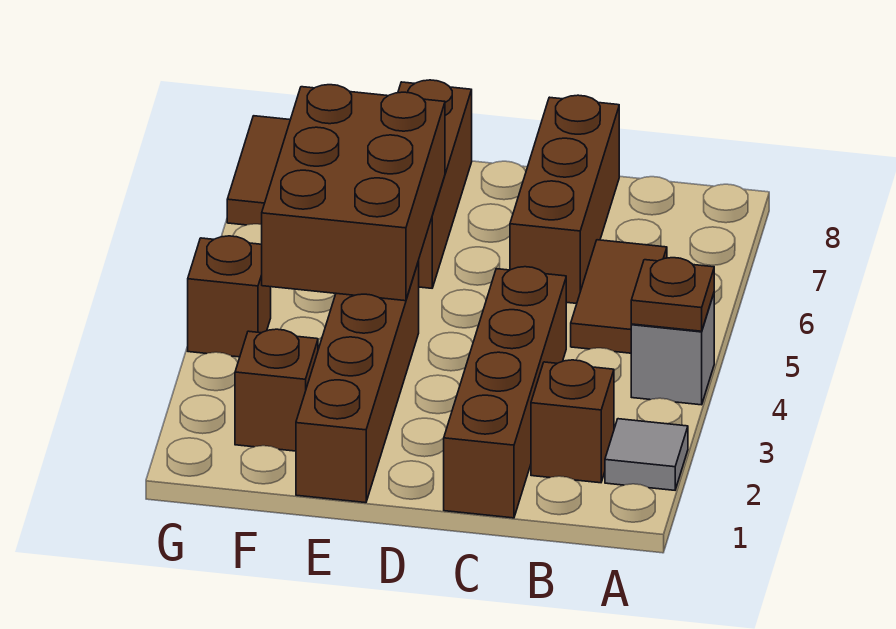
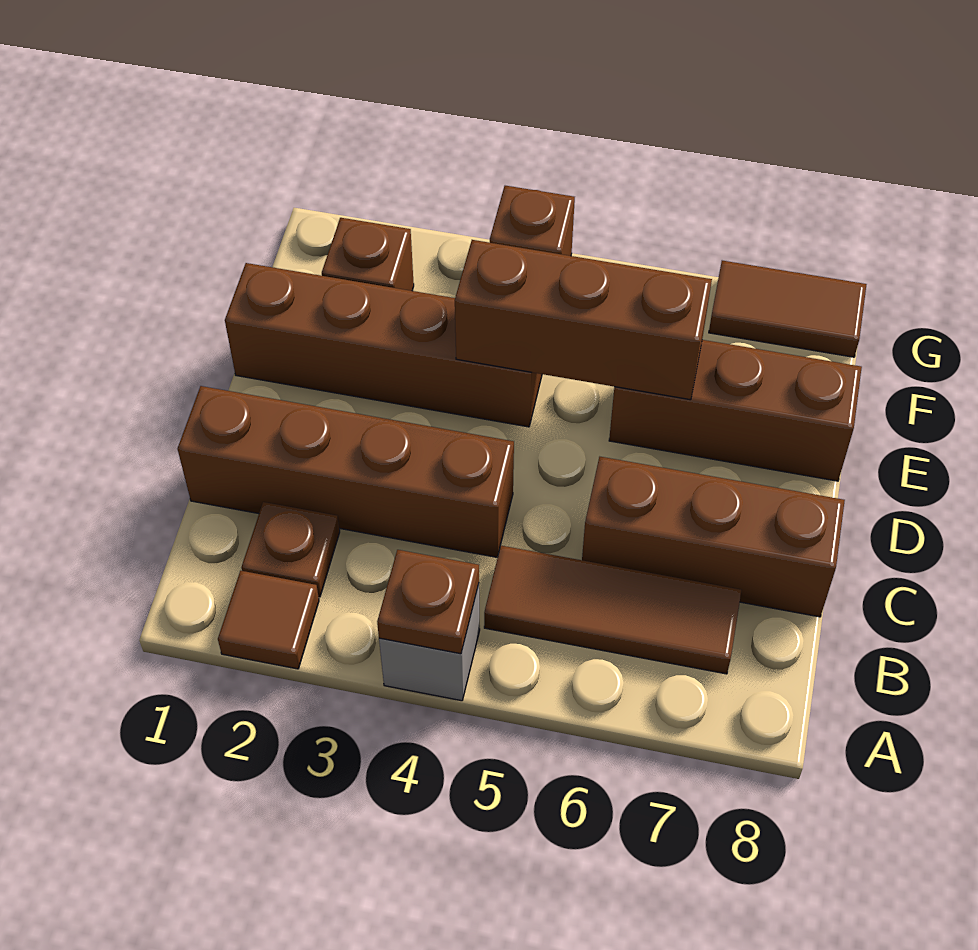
grey tile A2 level 1 -> brown tile A2 level 1
brown brick B2 level 1 -> brown plate B2 level 1
brown tile B5:B6 level 1 -> brown tile B5:B7 level 1
brown brick E4:F6 level 2 -> brown brick E4:E6 level 2

